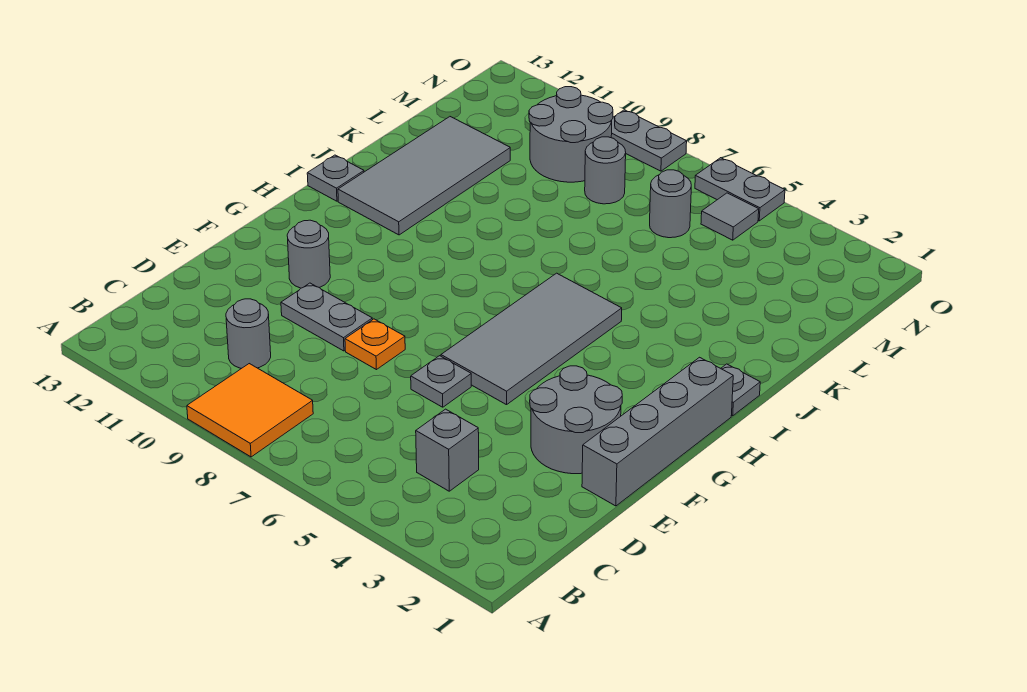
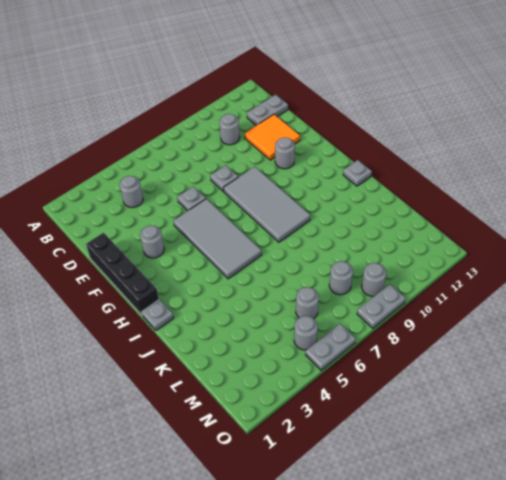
orange tile A8:B9 level 1 -> orange tile D11:E12 level 1
grey brick C4 level 1 -> grey round brick C4 level 1
grey brick E1:H1 level 1 -> black brick E1:H1 level 1
grey round brick E2:F3 level 1 -> grey round brick F3 level 1
orange plate E8 level 1 -> grey plate E8 level 1
grey plate E9:E10 level 1 -> grey plate C12:C13 level 1
grey tile I11:L12 level 1 -> grey tile F8:I9 level 1
grey round brick M9:N10 level 1 -> grey round brick N9 level 1
grey tile N5 level 1 -> grey round brick N5 level 1

